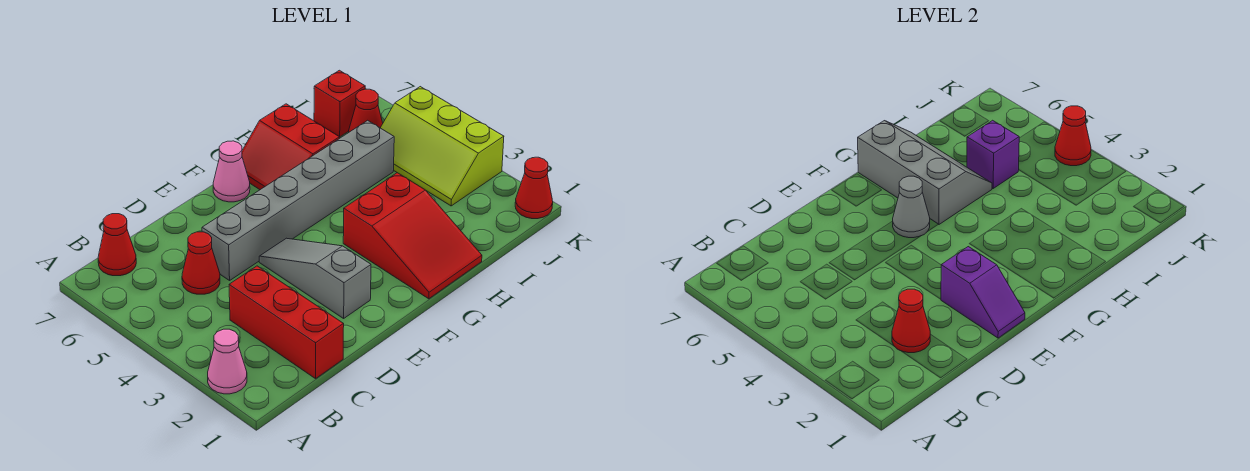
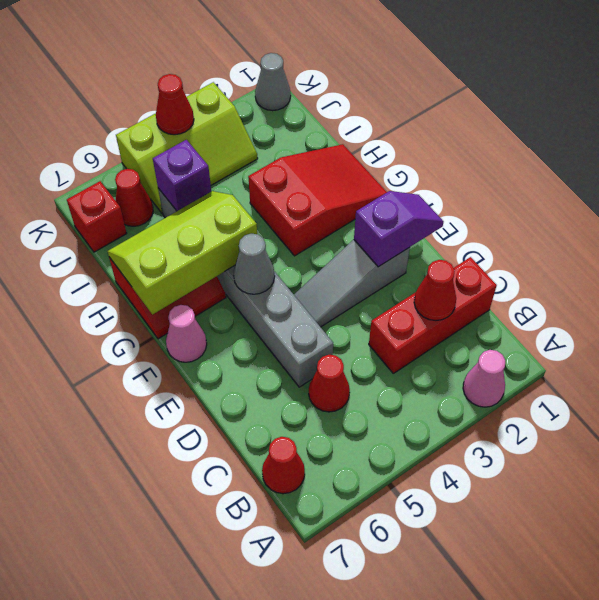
grey slope G5:H7 level 2 top G -> lime slope G5:H7 level 2 top G
red cone K1 level 1 -> grey cone K1 level 1

